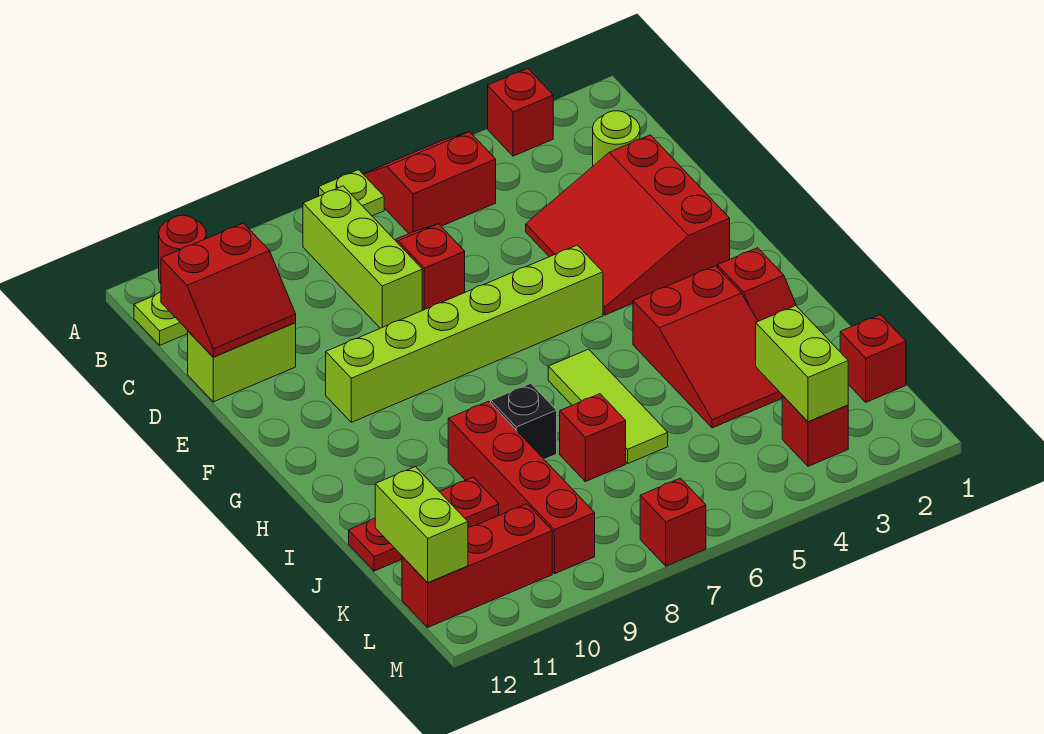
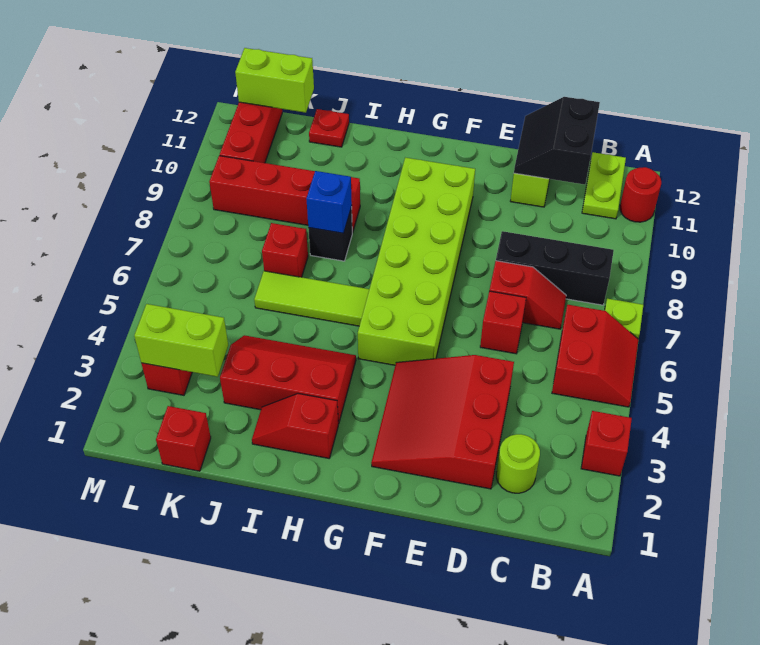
lime brick B8:D8 level 1 -> black brick B8:D8 level 1
red slope C11:D12 level 2 top C -> black slope C11:D12 level 2 top C
red slope D2:F4 level 1 top 2 -> red slope D2:F4 level 1 top D
lime brick F5:F10 level 1 -> lime brick F5:G10 level 1
red slope H3:J4 level 1 top H -> red slope H3:J4 level 1 top 3
none -> blue brick I8 level 2
red plate J10:J12 level 1 -> red plate J12 level 1
red brick M7 level 1 -> red brick D6 level 1

